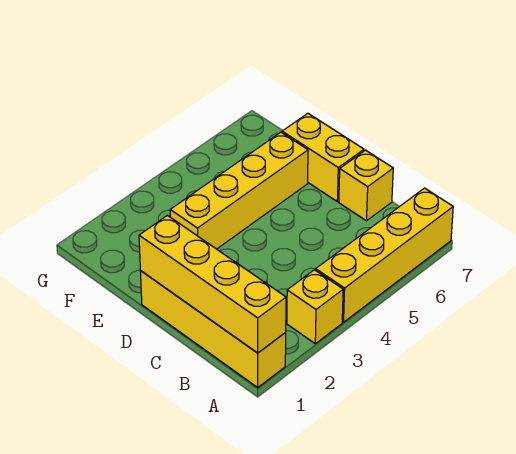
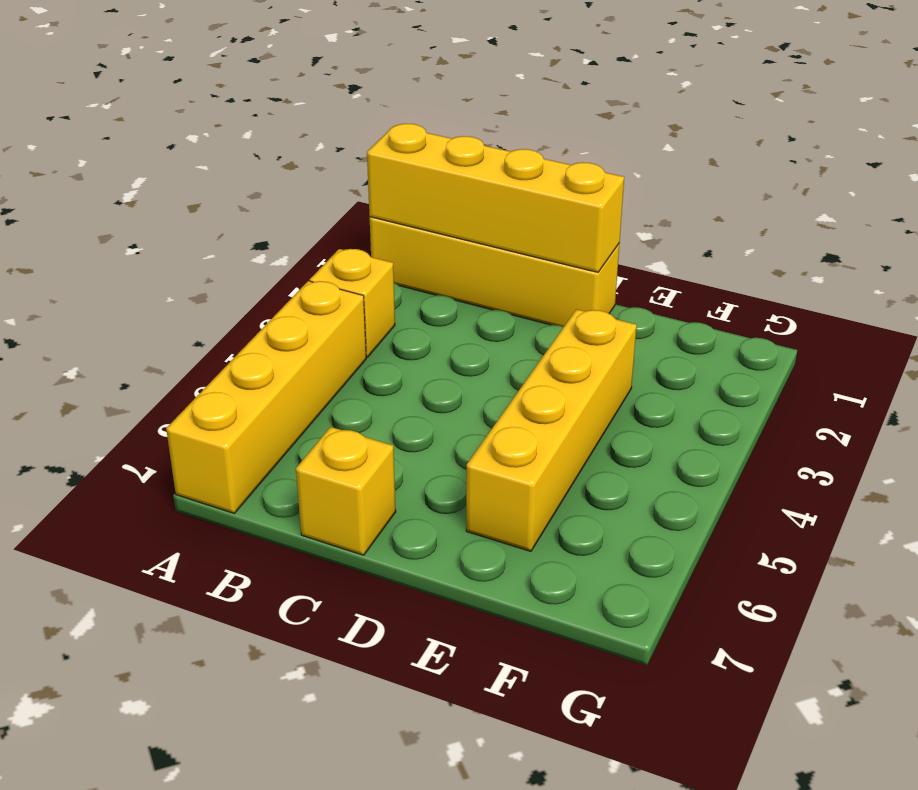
yellow brick D7:E7 level 1 -> none

